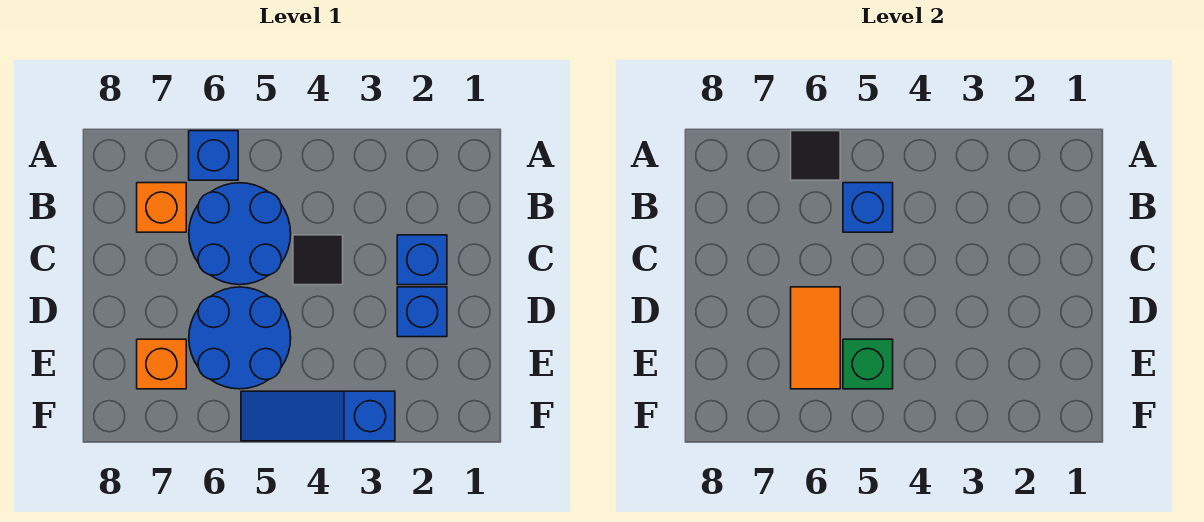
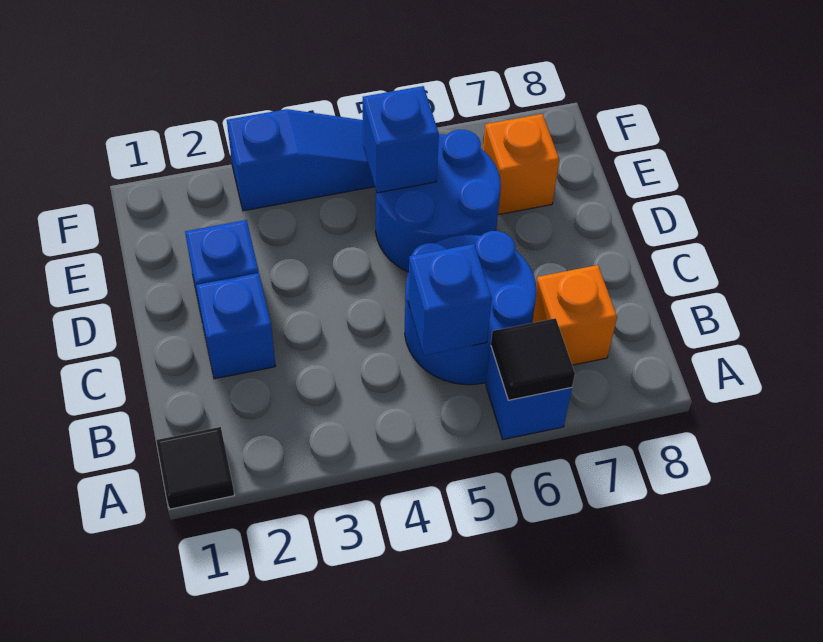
black tile C4 level 1 -> black tile A1 level 1
orange tile D6:E6 level 2 -> none
green brick E5 level 2 -> blue brick E5 level 2

